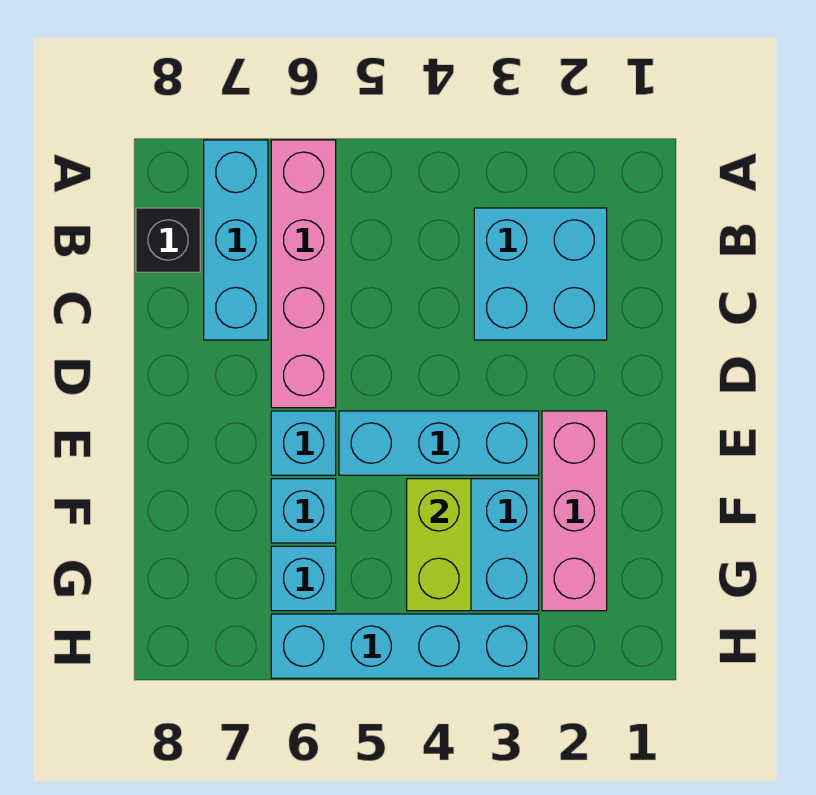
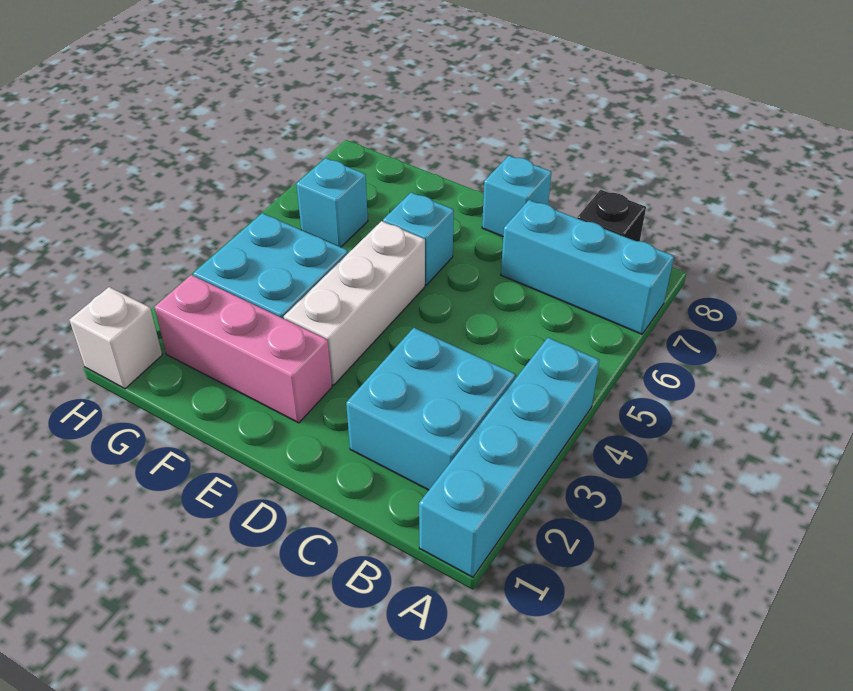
pink brick A6:D6 level 1 -> none
cyan brick E3:E5 level 1 -> white brick E3:E5 level 1
lime brick F4:G4 level 2 -> none
cyan brick F6 level 1 -> cyan brick D8 level 1
none -> white brick H1 level 1
cyan brick H3:H6 level 1 -> cyan brick A1:A4 level 1

